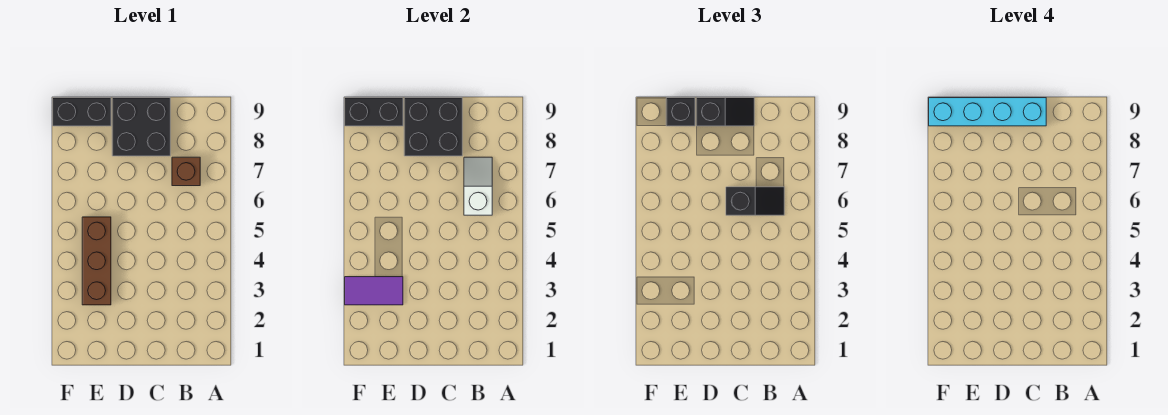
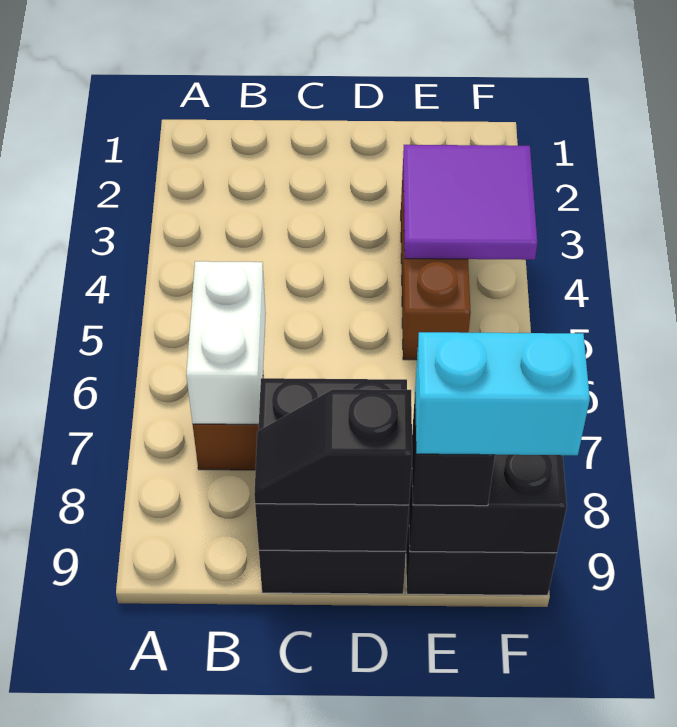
white slope B6:B7 level 2 top 6 -> white brick B6:B7 level 2
black slope B6:C6 level 3 top C -> none
cyan brick C9:F9 level 4 -> cyan brick E9:F9 level 4
purple tile E3:F3 level 2 -> purple tile E3:F4 level 2

